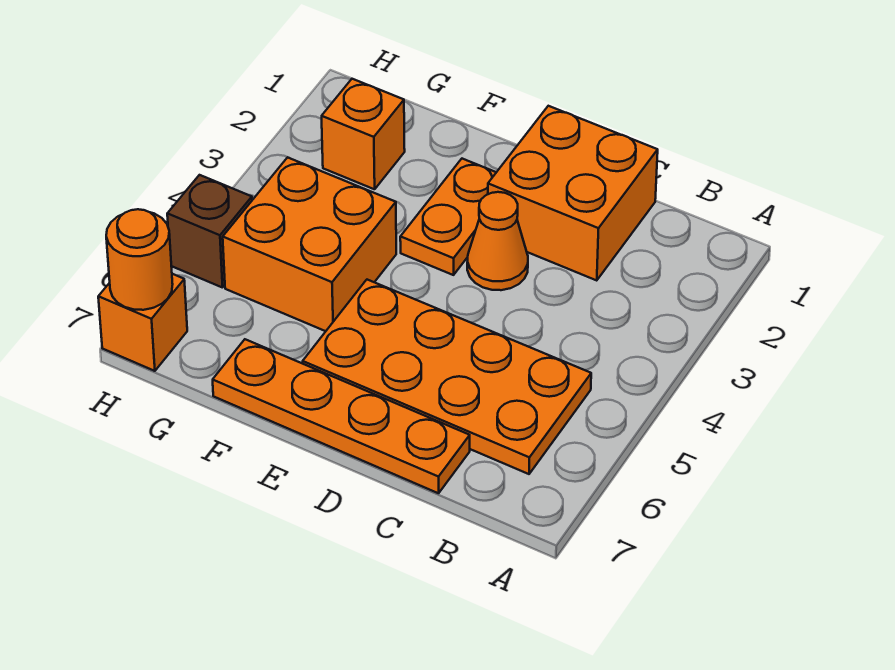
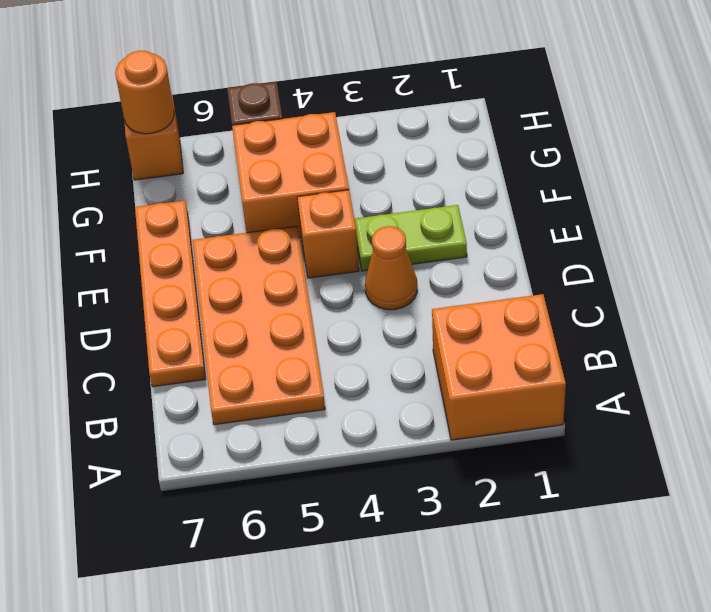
orange brick C1:D2 level 1 -> orange brick A1:B2 level 1
orange plate E2:E3 level 1 -> lime plate E2:E3 level 1
orange brick G2 level 1 -> orange brick E4 level 1

